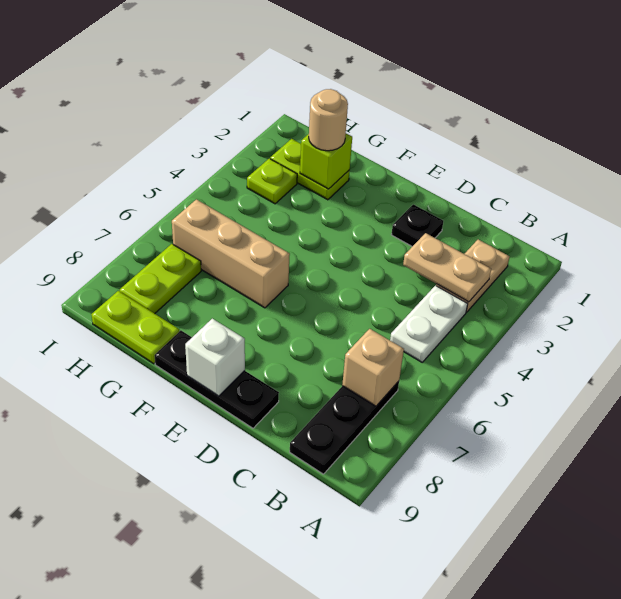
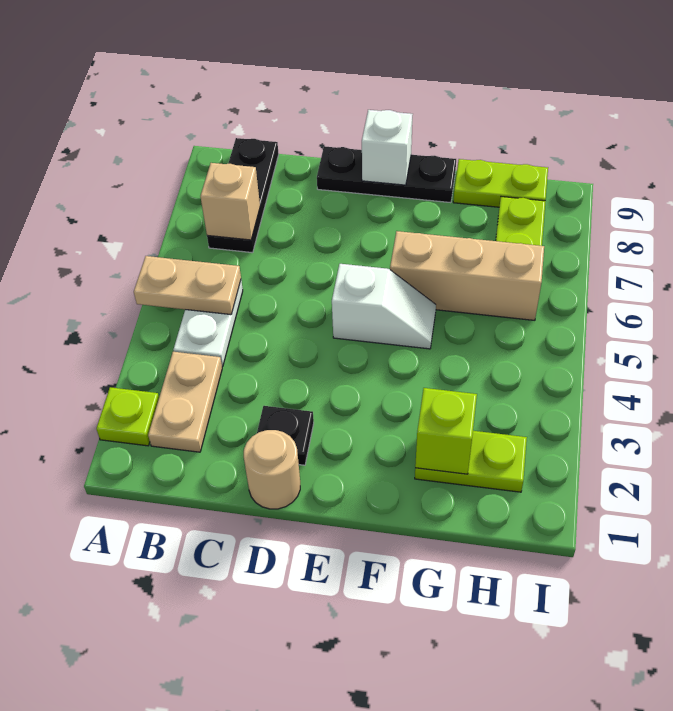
tan plate B3:C3 level 2 -> tan plate A5:B5 level 2
none -> white slope E5:F5 level 1 top E
tan round brick G2 level 3 -> tan round brick D1 level 1
lime plate H3 level 1 -> lime plate A2 level 1

